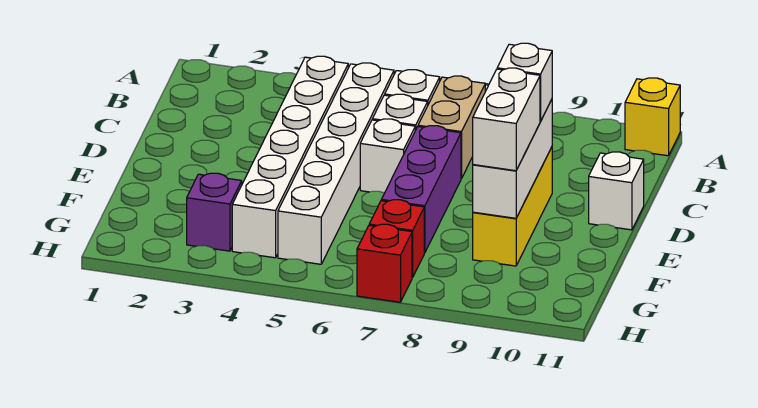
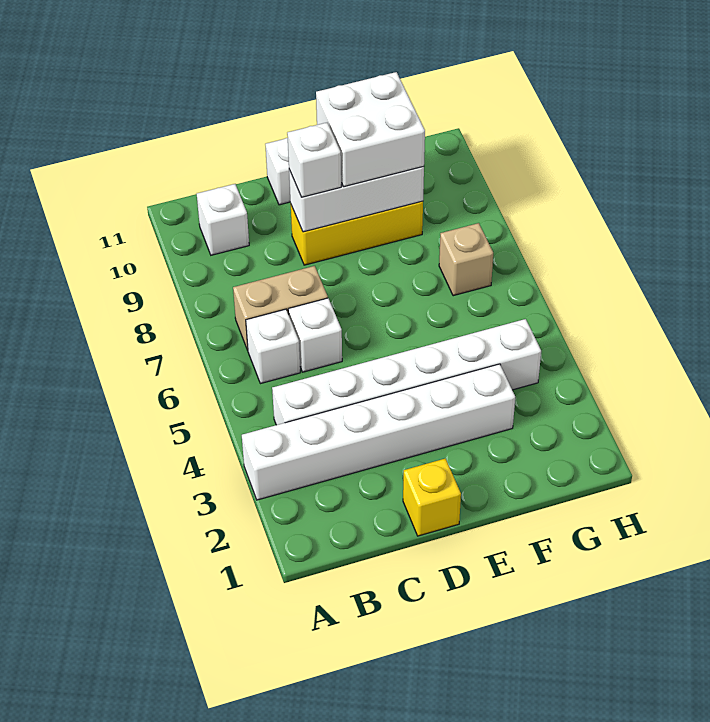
yellow brick A11 level 1 -> yellow brick D1 level 1
white brick B5:G5 level 1 -> white brick A3:F3 level 1
white brick D6 level 1 -> white brick B10 level 1
purple brick D7:F7 level 1 -> none
white brick E9:F9 level 3 -> white brick E9:F10 level 3
purple brick G3 level 1 -> none
red brick G7 level 1 -> tan brick G7 level 1
red brick H7 level 1 -> none

